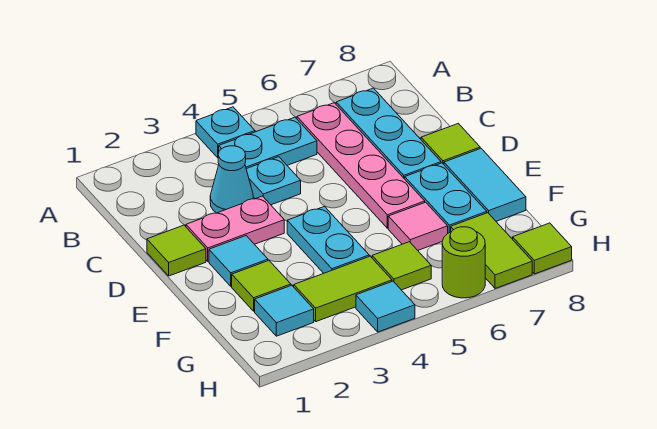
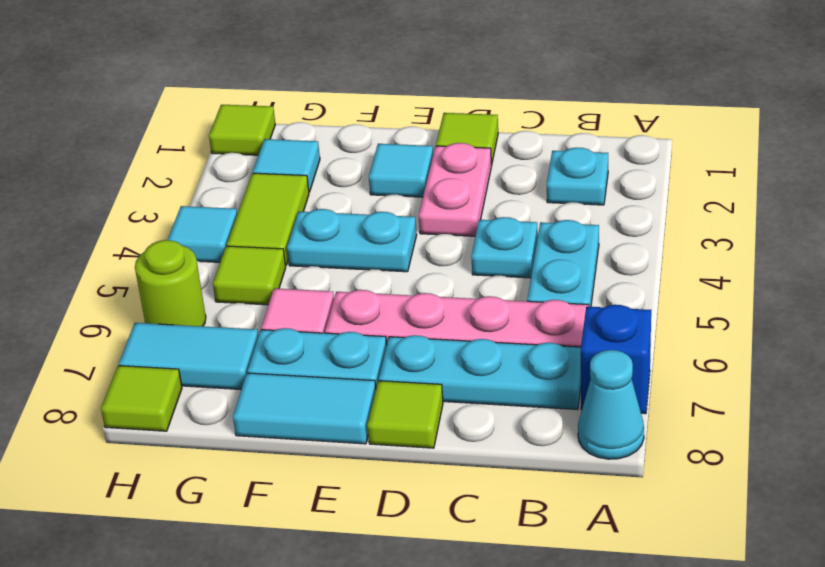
cyan plate A4 level 1 -> cyan plate B2 level 1
none -> blue brick A7 level 1
cyan cone C3 level 1 -> cyan cone A8 level 1
lime tile F2 level 1 -> lime tile H1 level 1
lime tile G7:H7 level 1 -> cyan tile G7:H7 level 1

